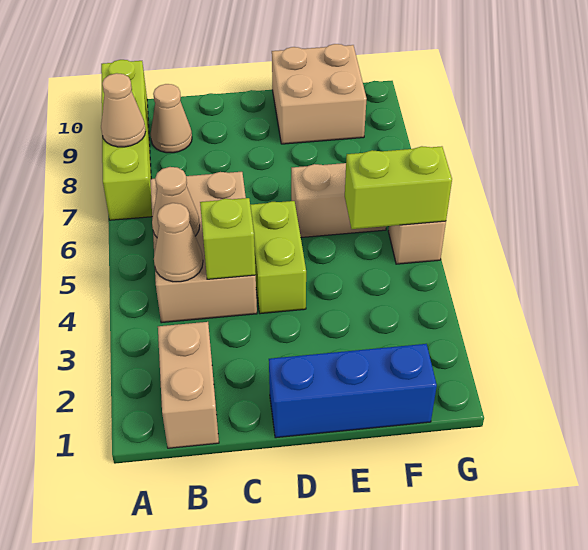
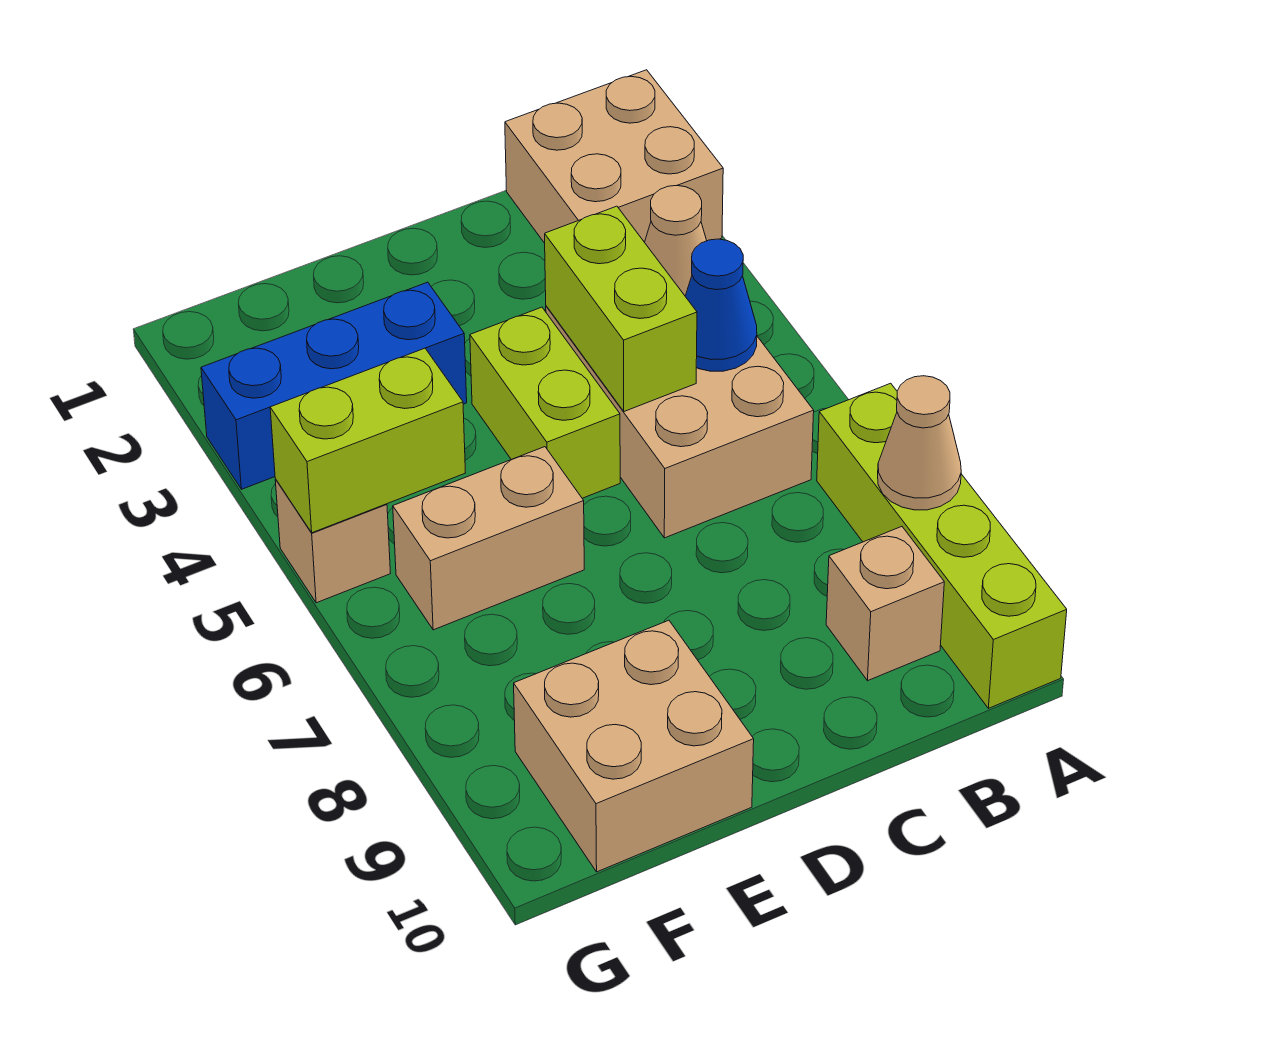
tan brick B1:B2 level 1 -> tan brick A1:B2 level 1
tan cone B5 level 2 -> blue cone B5 level 2
tan cone B9 level 1 -> tan brick B9 level 1
lime brick C4 level 2 -> lime brick C4:C5 level 2
blue brick D1:F1 level 1 -> blue brick E3:G3 level 1

